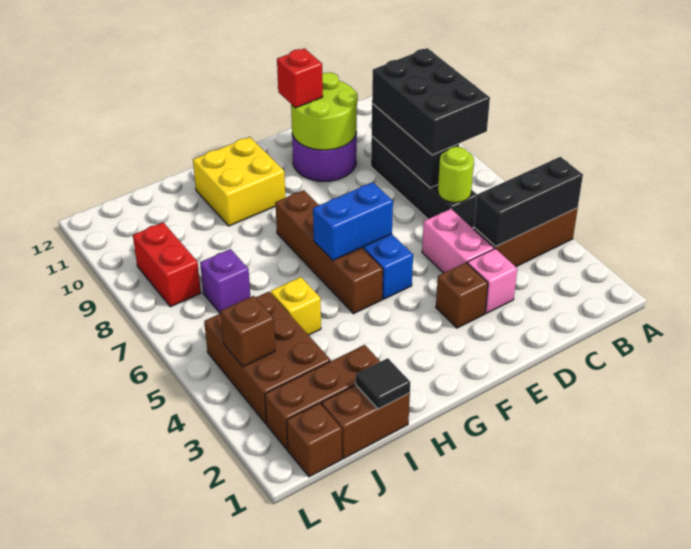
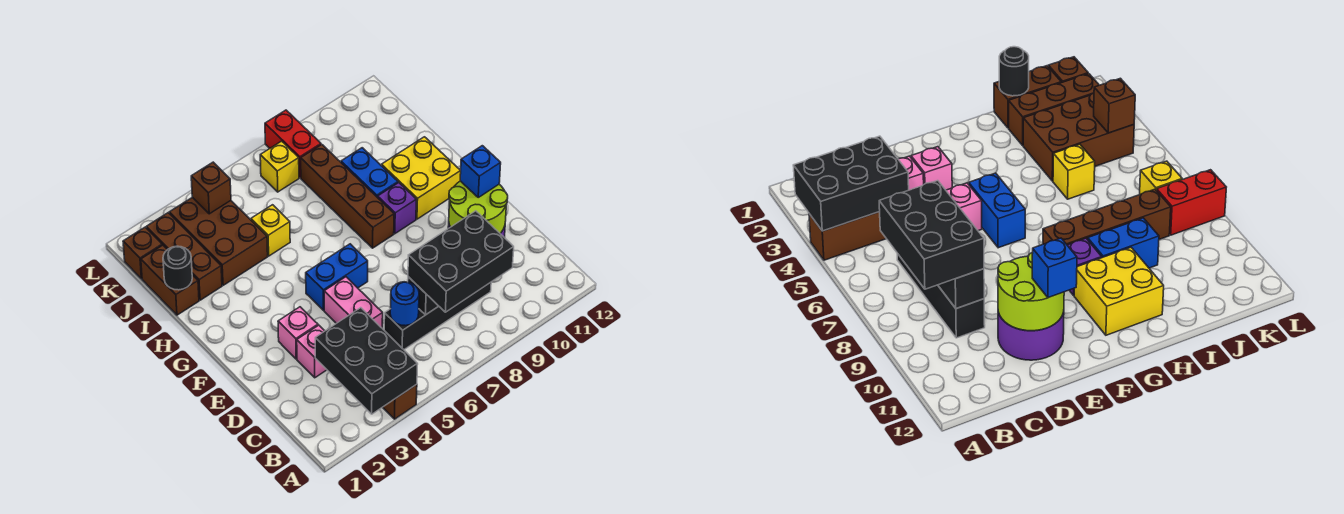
black brick A4:C4 level 2 -> black brick A3:C4 level 2
lime round brick C6 level 2 -> blue round brick C6 level 2
pink brick D4:D5 level 1 -> pink brick D5:E5 level 1
brown brick E3 level 1 -> pink brick E3 level 1
red brick E11 level 3 -> blue brick E11 level 3
blue brick F6:G6 level 2 -> blue brick H9:I9 level 1
brown brick G5:G8 level 1 -> brown brick G8:J8 level 1
black tile I1 level 2 -> black round brick I1 level 2
brown brick J3:K5 level 1 -> brown brick I3:K4 level 1
purple brick J7 level 1 -> purple brick G9 level 1
none -> yellow brick K7 level 1
red brick K8:K9 level 1 -> red brick K8:L8 level 1

